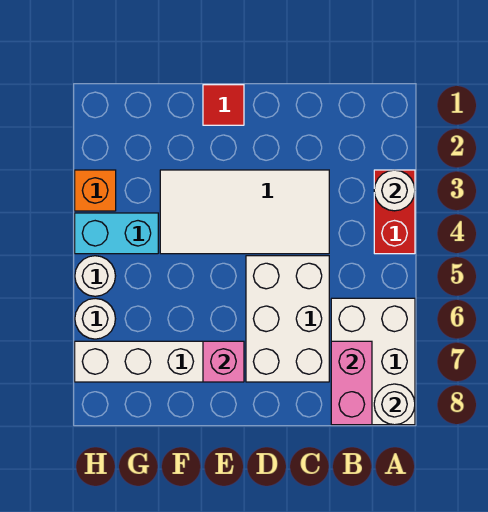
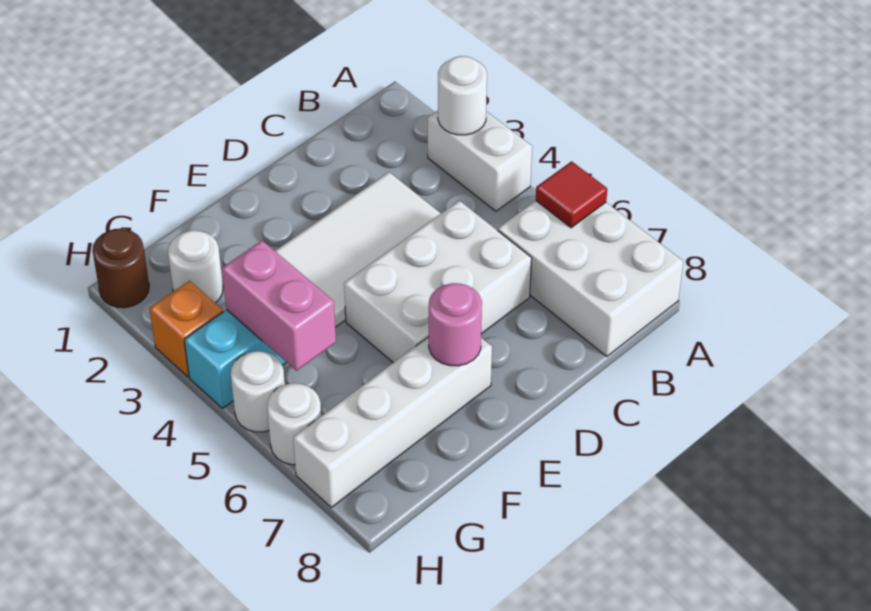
red brick A3:A4 level 1 -> white brick A3:A4 level 1
white round brick A8 level 2 -> white round brick G2 level 1
pink brick B7:B8 level 2 -> pink brick G4:G5 level 2
white brick C5:D7 level 1 -> white brick C5:E6 level 1
red tile E1 level 1 -> red tile A6 level 2
pink brick E7 level 2 -> pink round brick E7 level 2
none -> brown round brick H1 level 1

